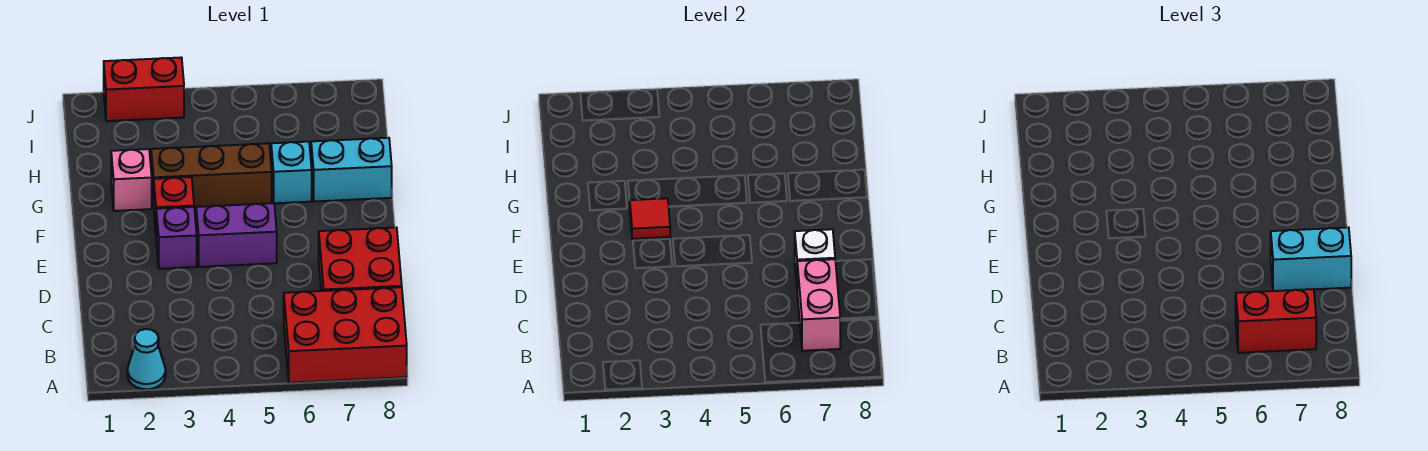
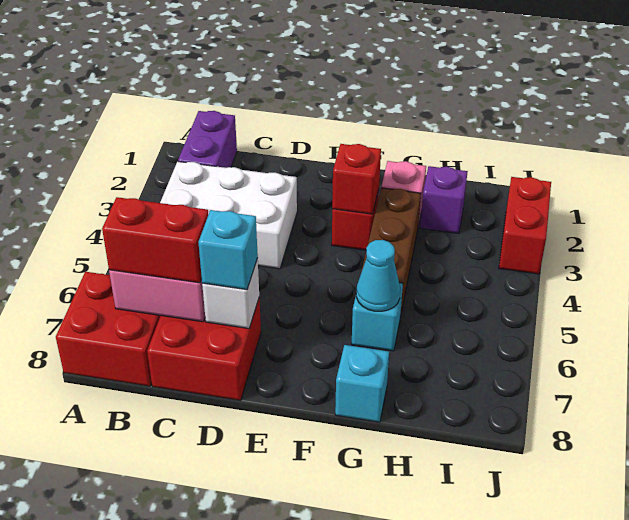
cyan cone A2 level 1 -> cyan cone G6 level 2
red brick A6:B8 level 1 -> red brick A7:B8 level 1
none -> white brick B3:D4 level 1
red brick B6:B7 level 3 -> red brick B7:C7 level 3
cyan brick D7:D8 level 3 -> cyan brick D7 level 3
purple brick E3 level 1 -> purple brick H2 level 1
purple brick E4:E5 level 1 -> purple brick B1:B2 level 1
red tile F3 level 2 -> red brick F3 level 2
cyan brick G7:G8 level 1 -> cyan brick G8 level 1

